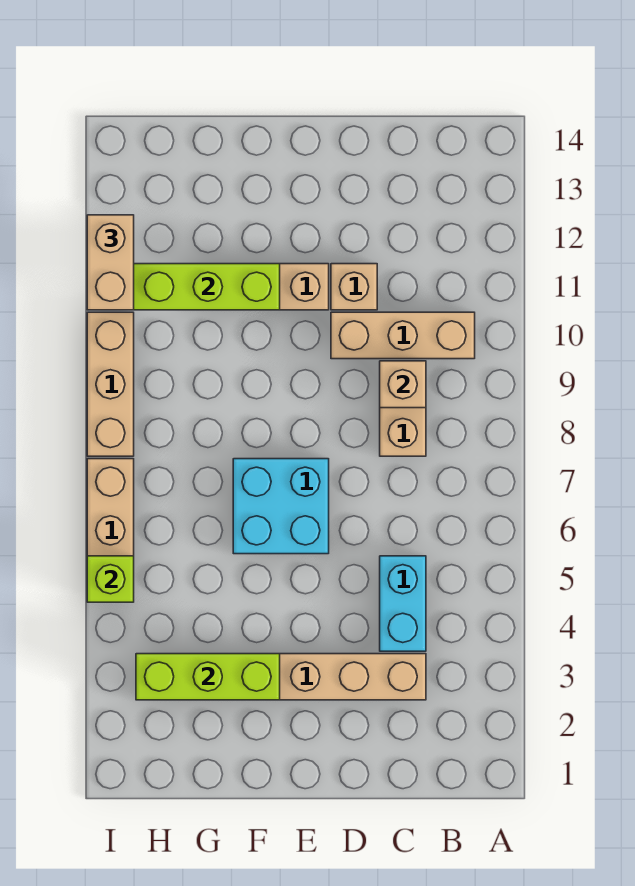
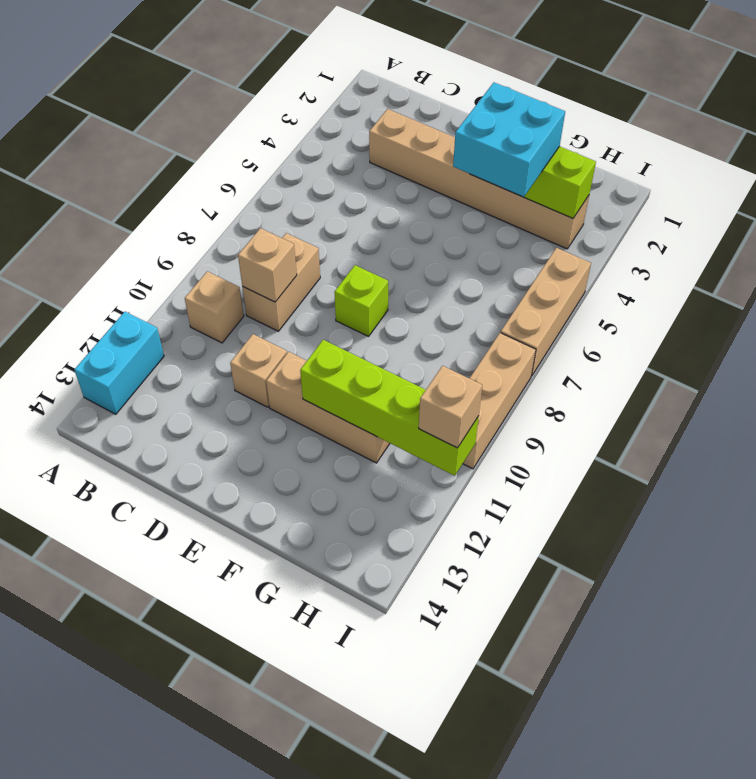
tan brick B10:D10 level 1 -> tan brick B10 level 1
cyan brick C4:C5 level 1 -> cyan brick A12:A13 level 1
cyan brick E6:F7 level 1 -> cyan brick F3:G4 level 3
lime brick I5 level 2 -> lime brick E8 level 1
tan brick I11:I12 level 3 -> tan brick I11 level 3

